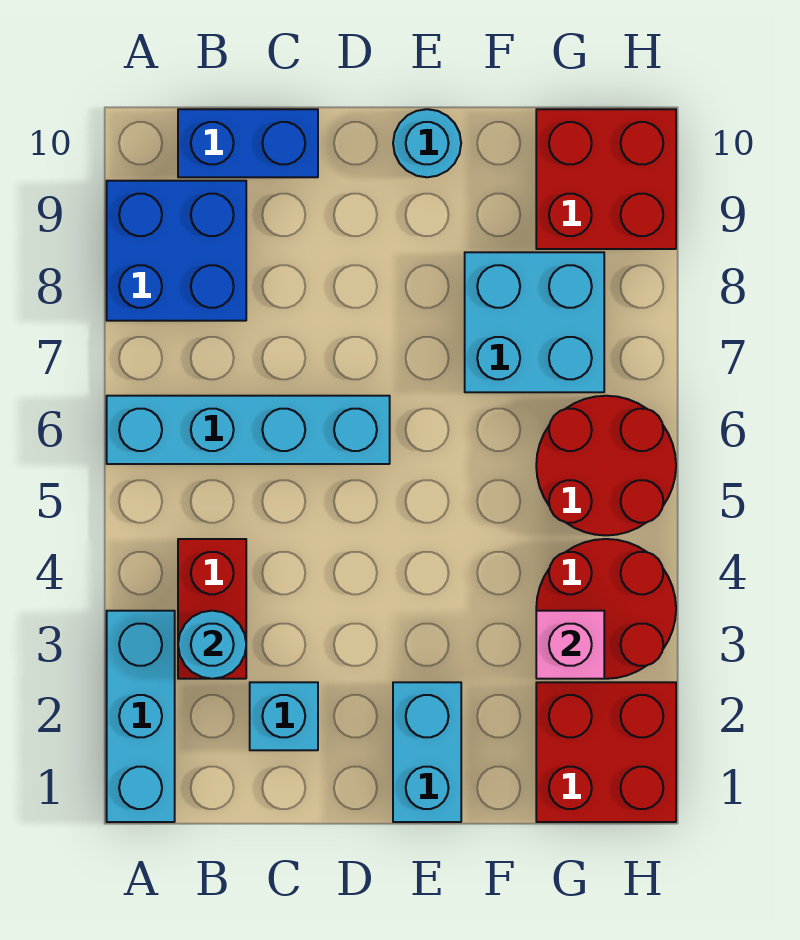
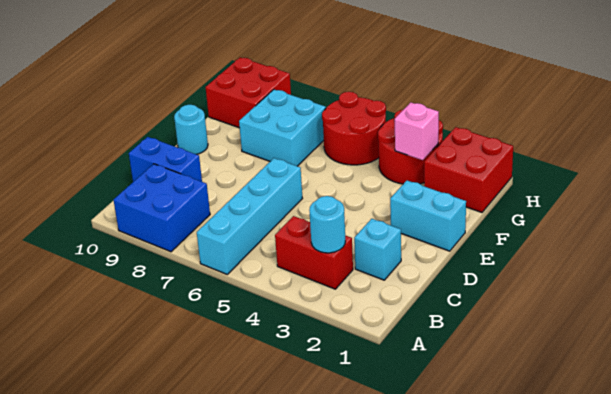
cyan brick A1:A3 level 1 -> none
blue brick B10:C10 level 1 -> blue brick C9:C10 level 1

